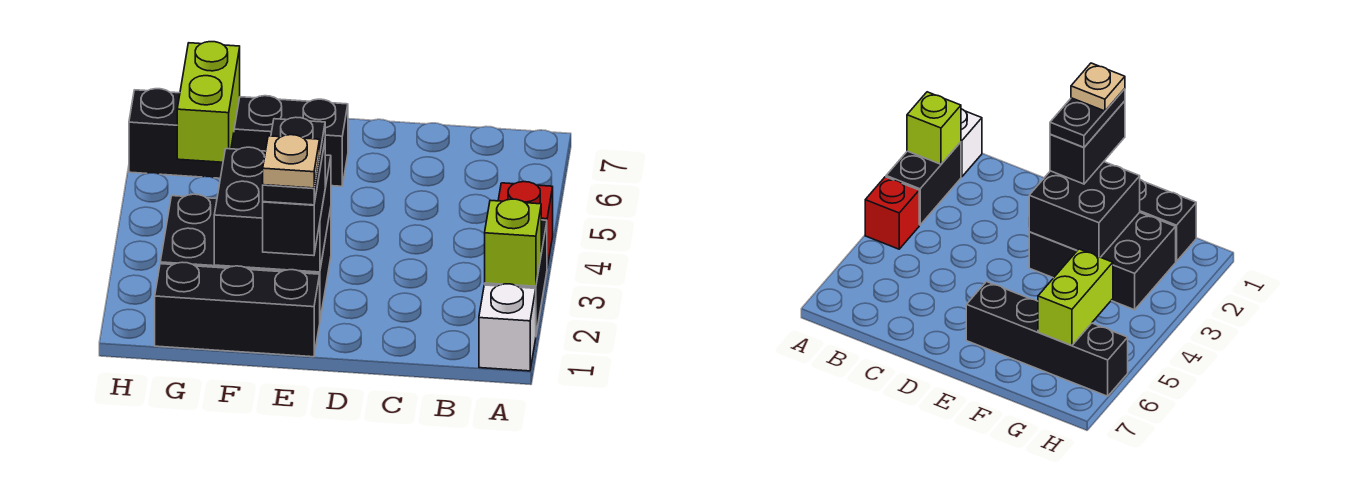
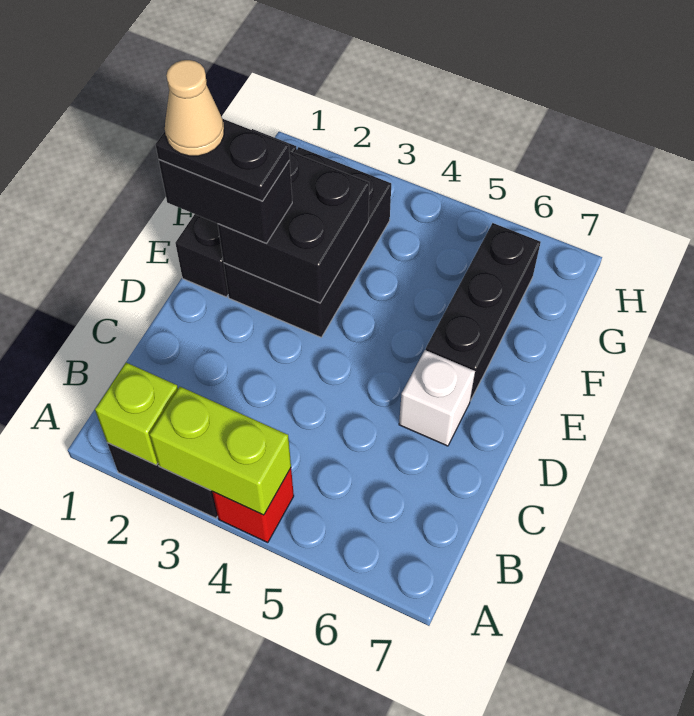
white brick A1 level 1 -> white brick D6 level 1
tan plate E1 level 5 -> tan cone E1 level 5
black brick E6:H6 level 1 -> black brick E6:G6 level 1
lime brick G5:G6 level 2 -> lime brick A3:A4 level 2

